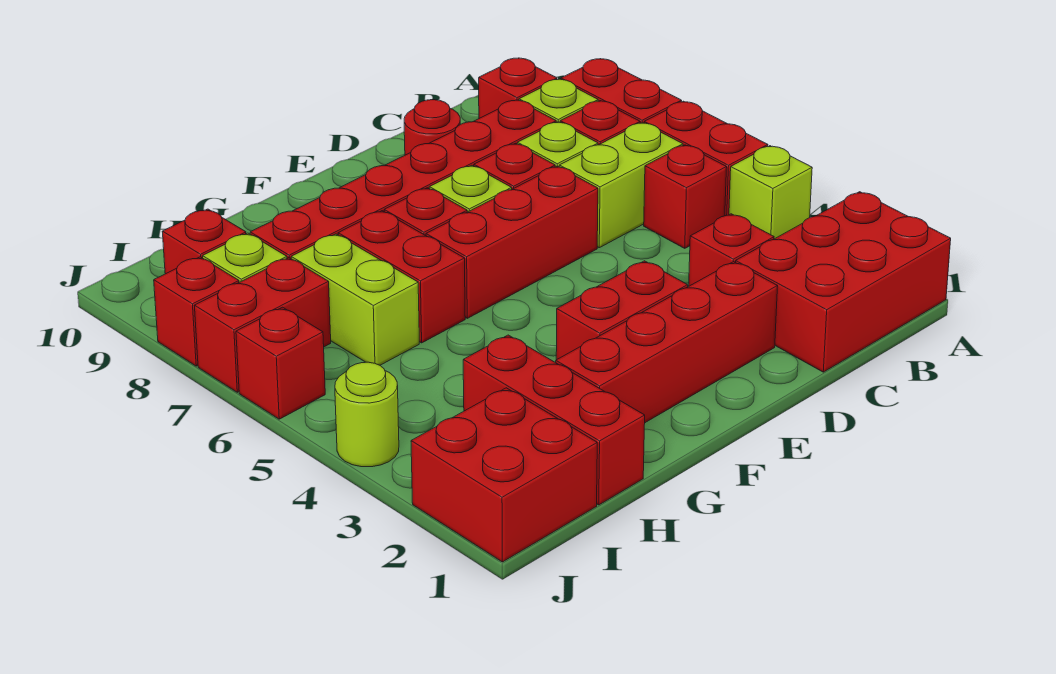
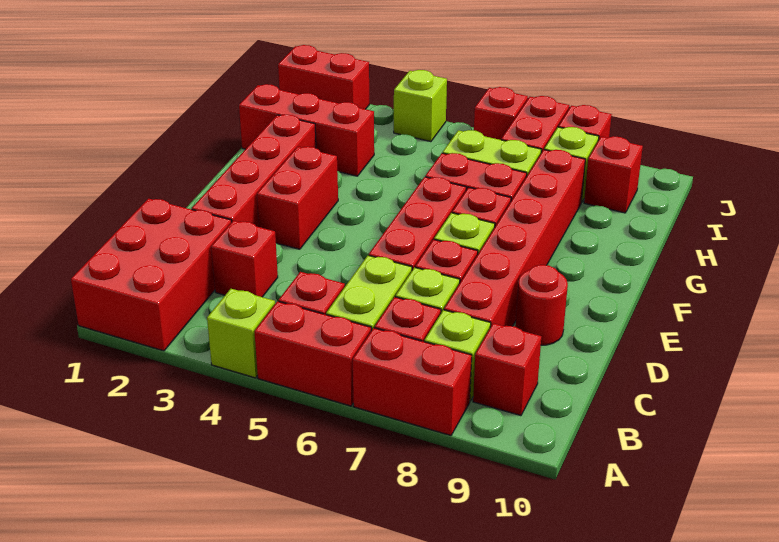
red brick I1:J2 level 1 -> red brick J1:J2 level 1
lime round brick J4 level 1 -> lime brick J4 level 1

